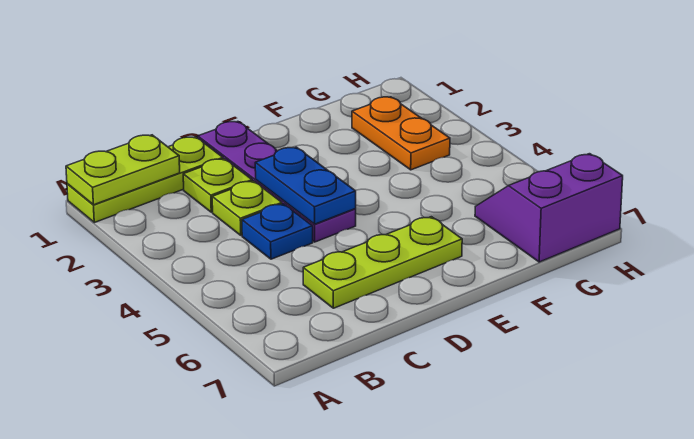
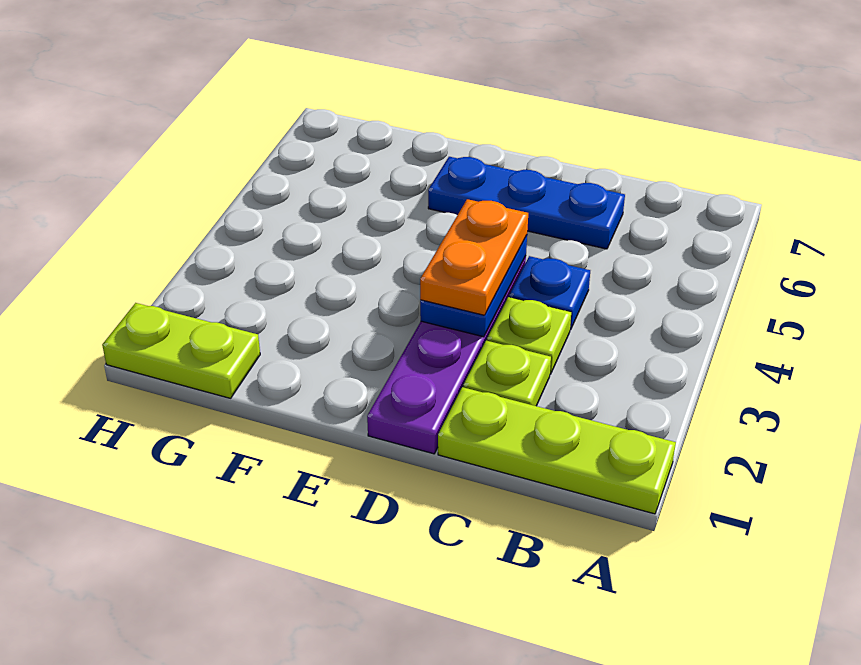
lime plate A1:B1 level 2 -> lime plate G1:H1 level 1
lime plate C6:E6 level 1 -> blue plate C6:E6 level 1
orange plate G2:G3 level 1 -> orange plate D3:D4 level 3
purple slope G6:H7 level 1 top 7 -> none

